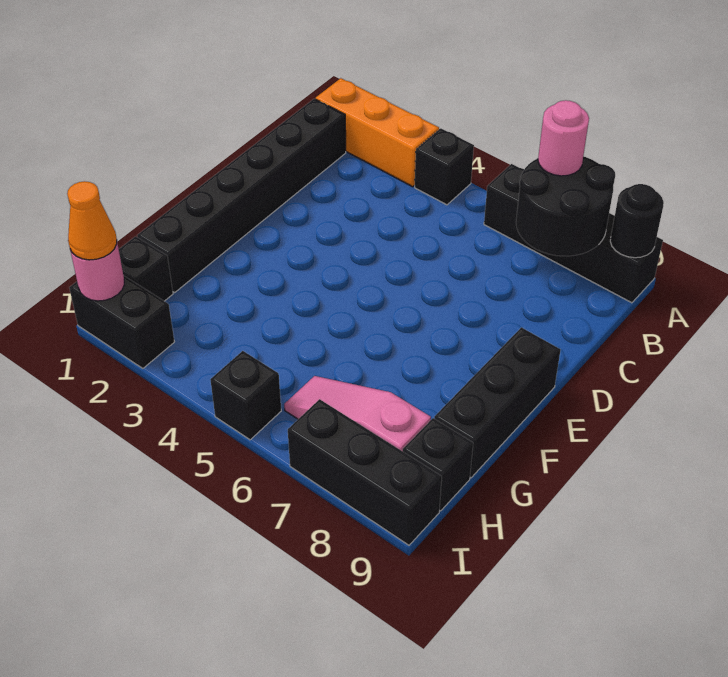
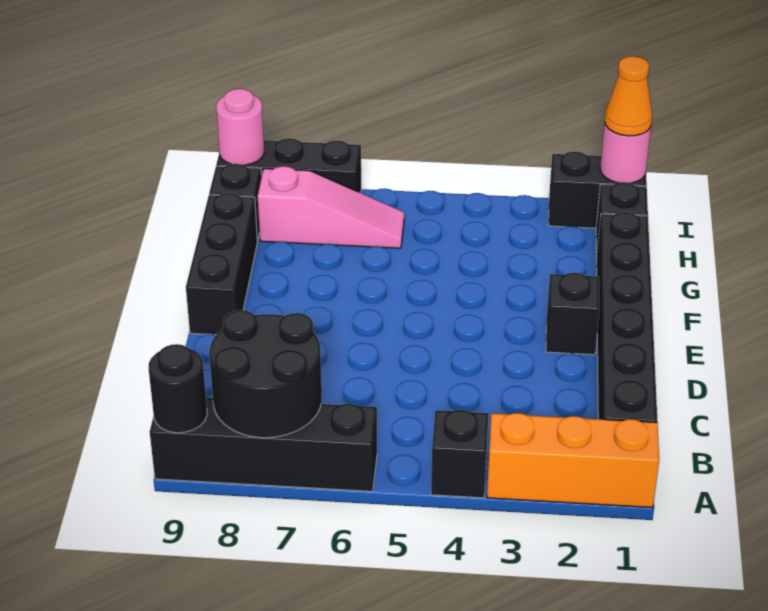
pink round brick A7 level 3 -> pink round brick I9 level 2
black brick I5 level 1 -> black brick E2 level 1

